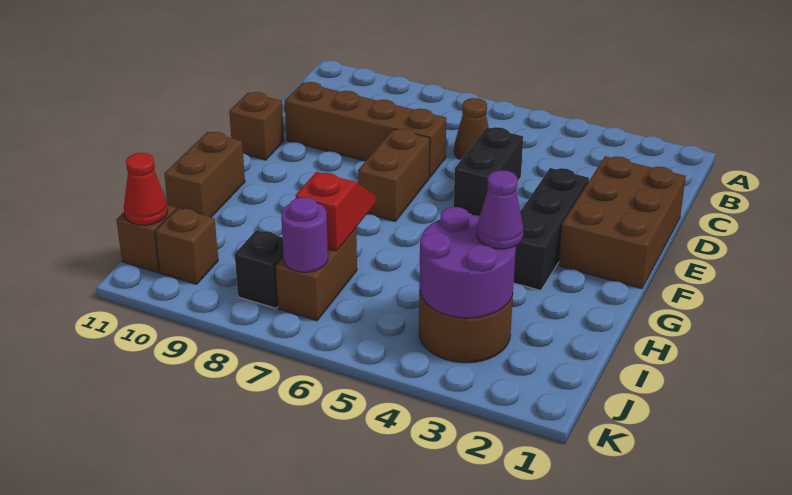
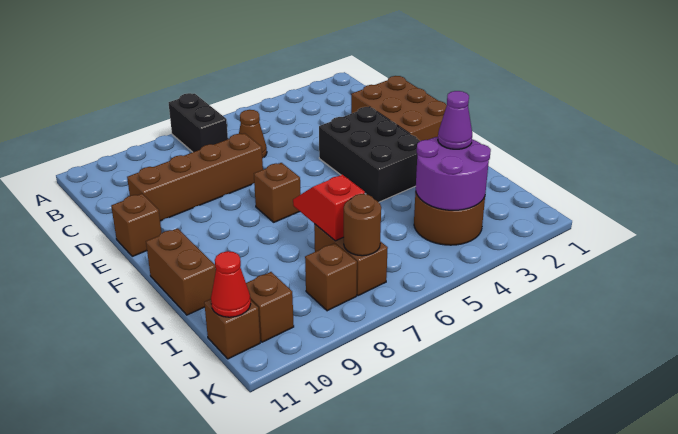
black brick D5:E5 level 1 -> black brick A7:B7 level 1
black brick E3:G3 level 1 -> black brick E3:G4 level 1
brown brick E7:F7 level 1 -> brown brick F7 level 1
purple round brick J7 level 2 -> brown round brick J7 level 2
black brick J8 level 1 -> brown brick J8 level 1

